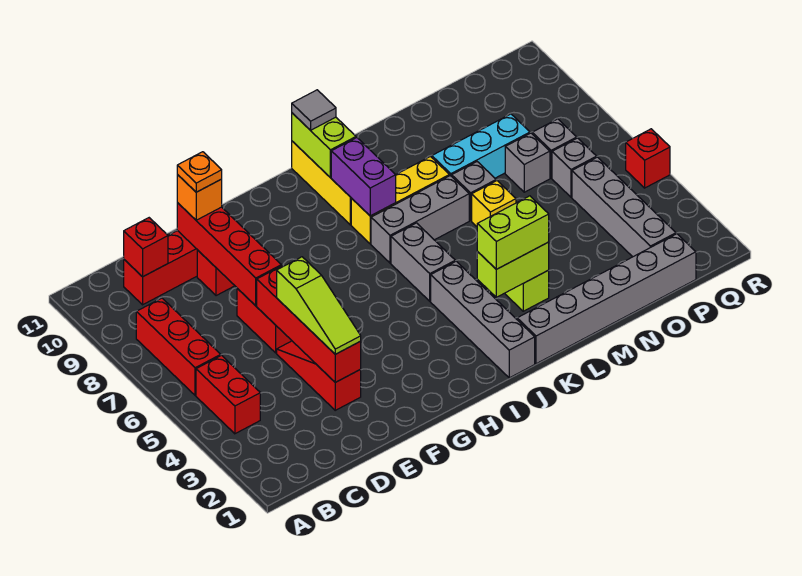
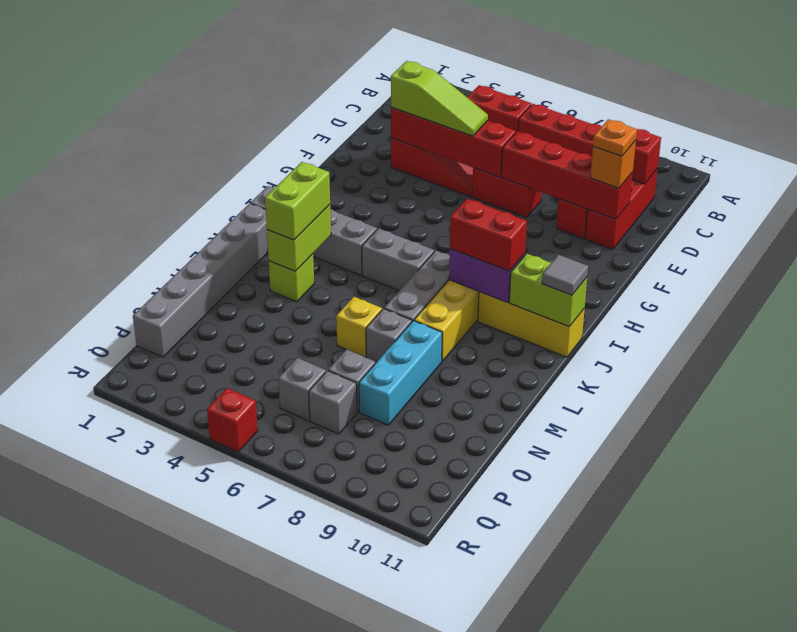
lime slope E3:E5 level 3 top 5 -> lime slope E3:E5 level 3 top 3
none -> red brick J8:J9 level 3
grey brick P2:P5 level 1 -> none

